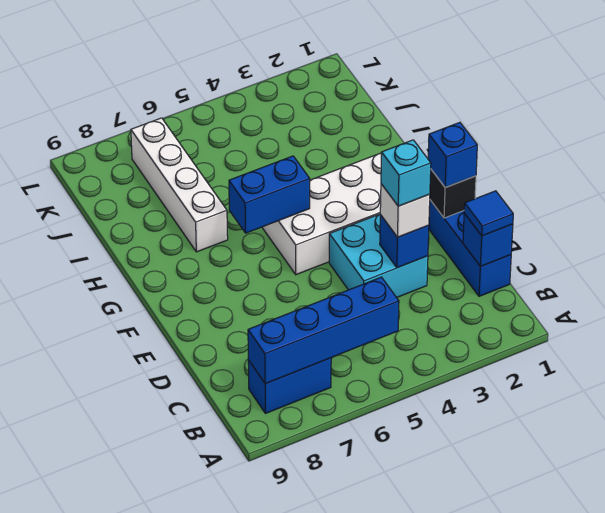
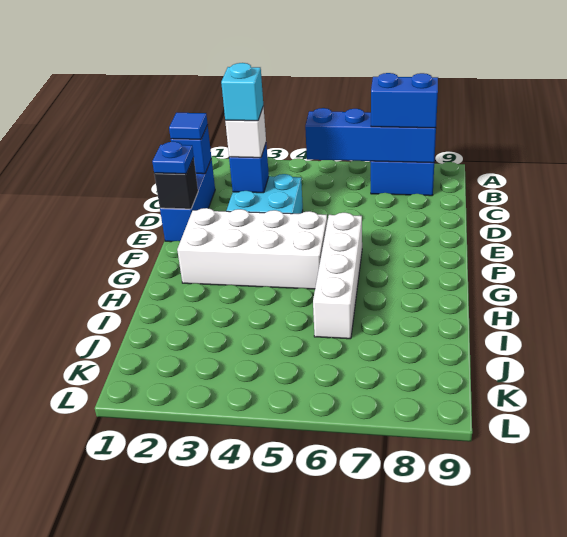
blue brick E1 level 3 -> blue plate E1 level 3
blue brick G5:G6 level 2 -> blue brick B7:B8 level 3
white brick H7:K7 level 1 -> white brick F6:I6 level 1

